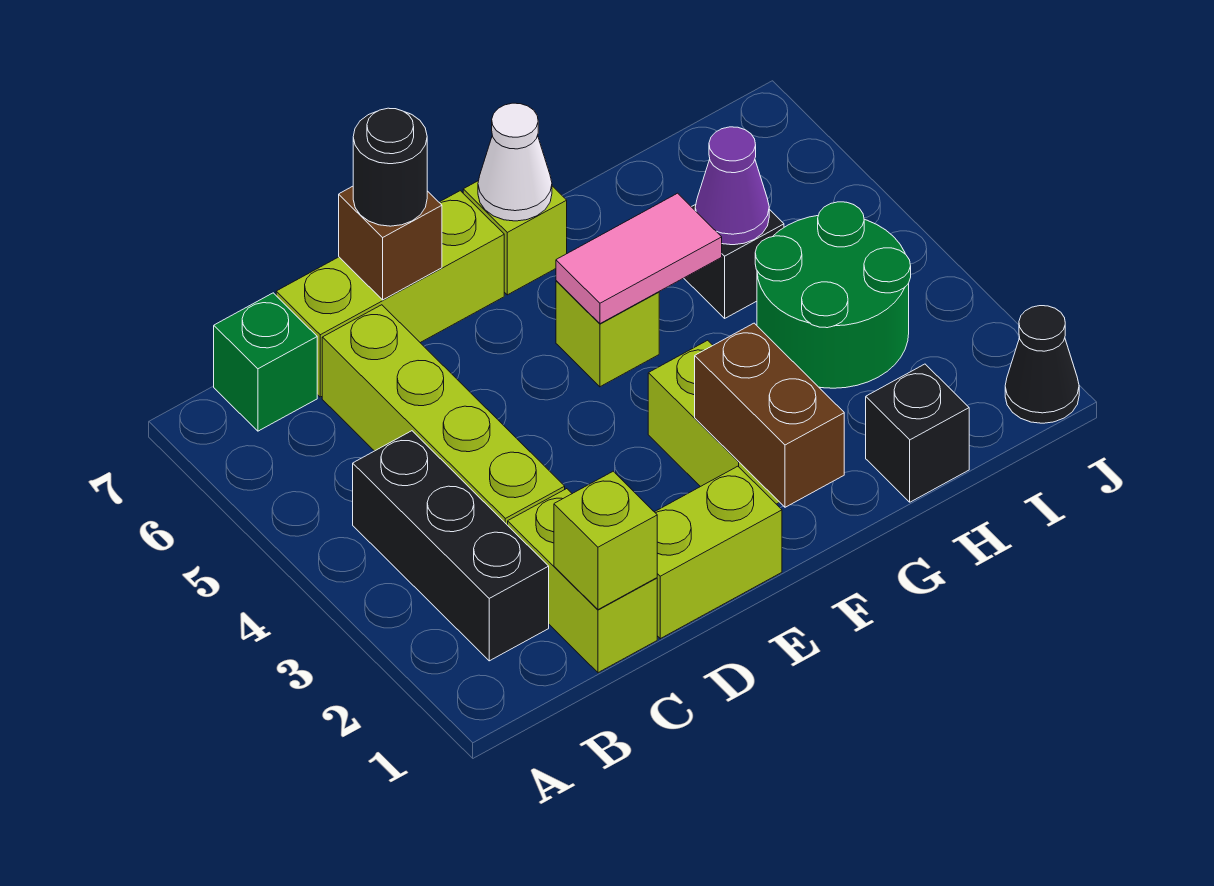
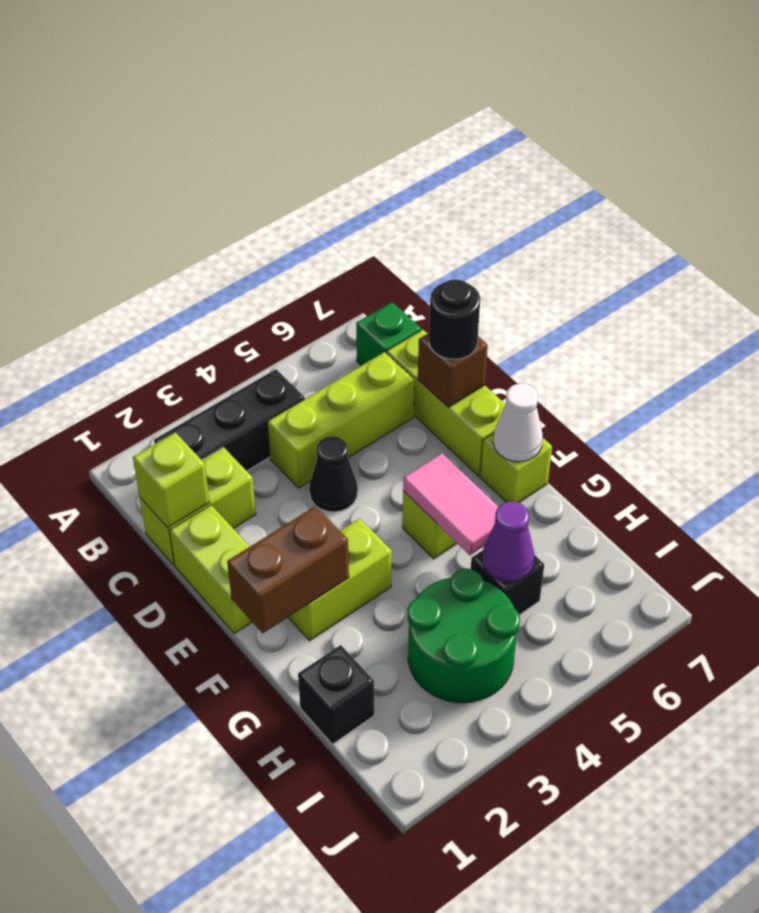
lime brick C3:C6 level 1 -> lime brick C4:C6 level 1
black cone J1 level 1 -> black cone D4 level 1

